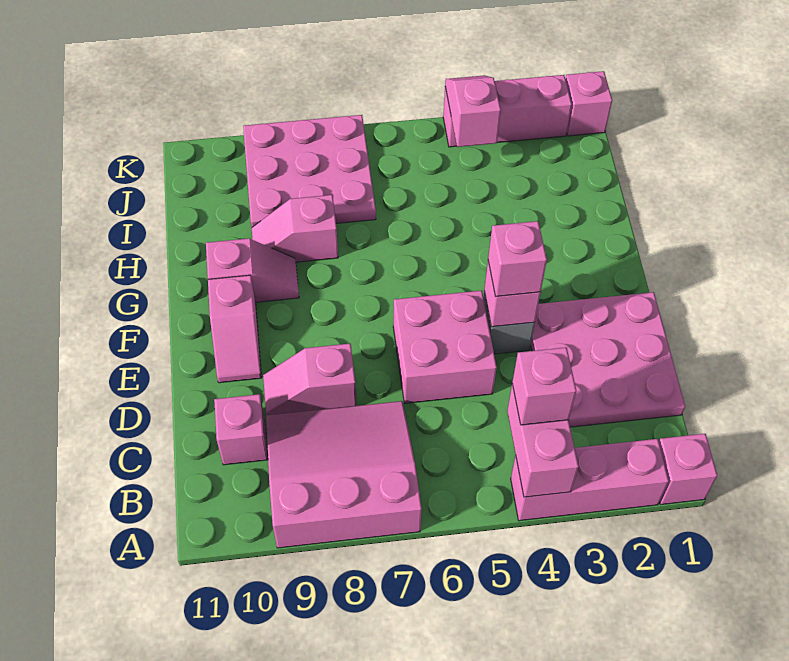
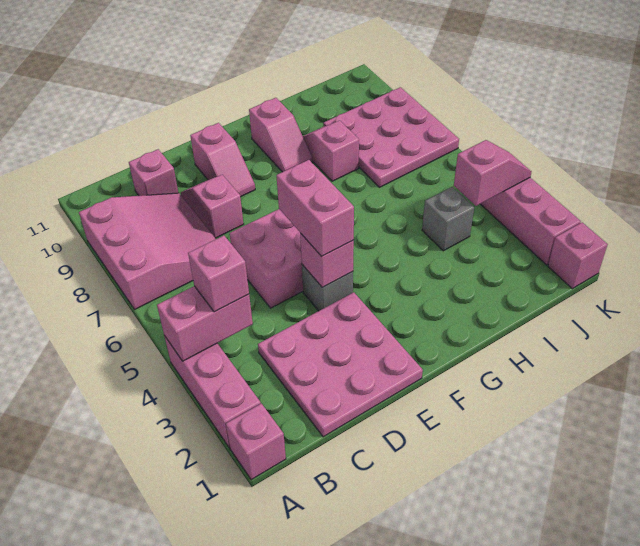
pink brick E4 level 3 -> pink brick E4:E5 level 3
pink slope E10:F10 level 1 top F -> pink slope E9:E10 level 1 top 10
none -> grey brick I4 level 1

